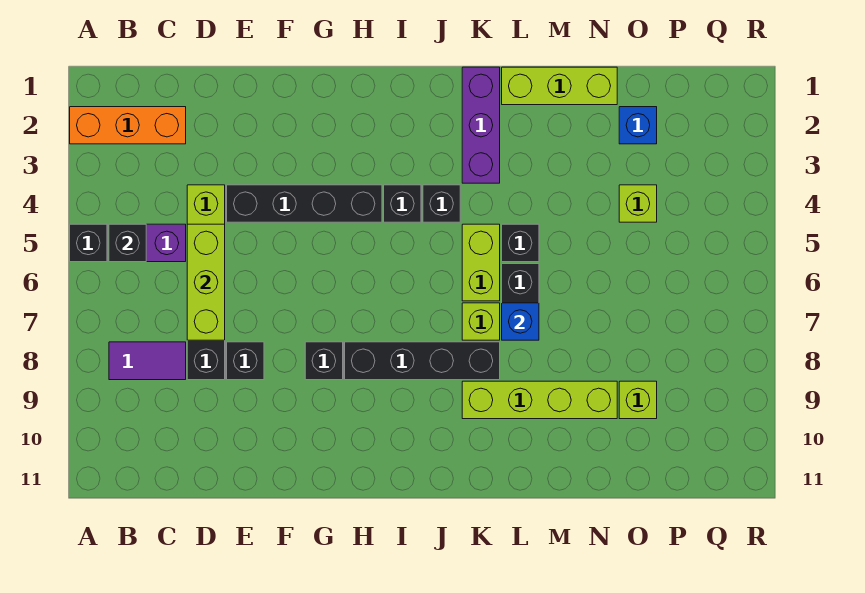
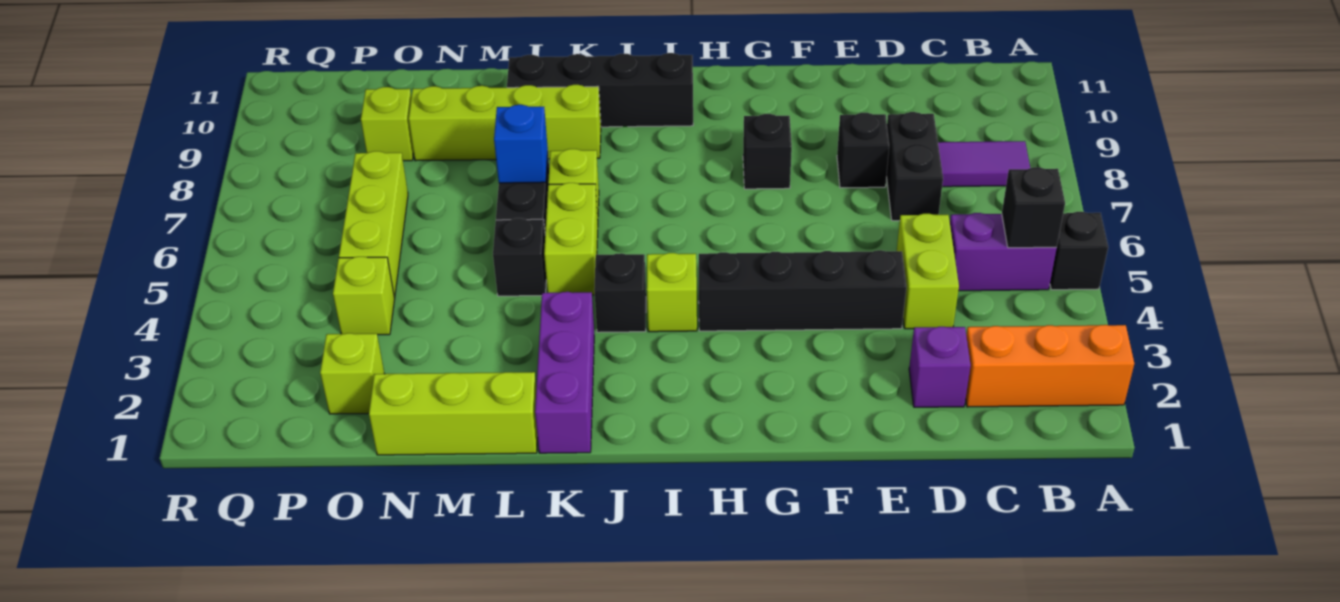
none -> purple brick D2 level 1
lime brick D5:D7 level 2 -> lime brick O5:O7 level 1
black brick H8:K8 level 1 -> black brick I10:L10 level 1
black brick I4 level 1 -> lime brick I4 level 1
blue brick O2 level 1 -> lime brick O2 level 1

